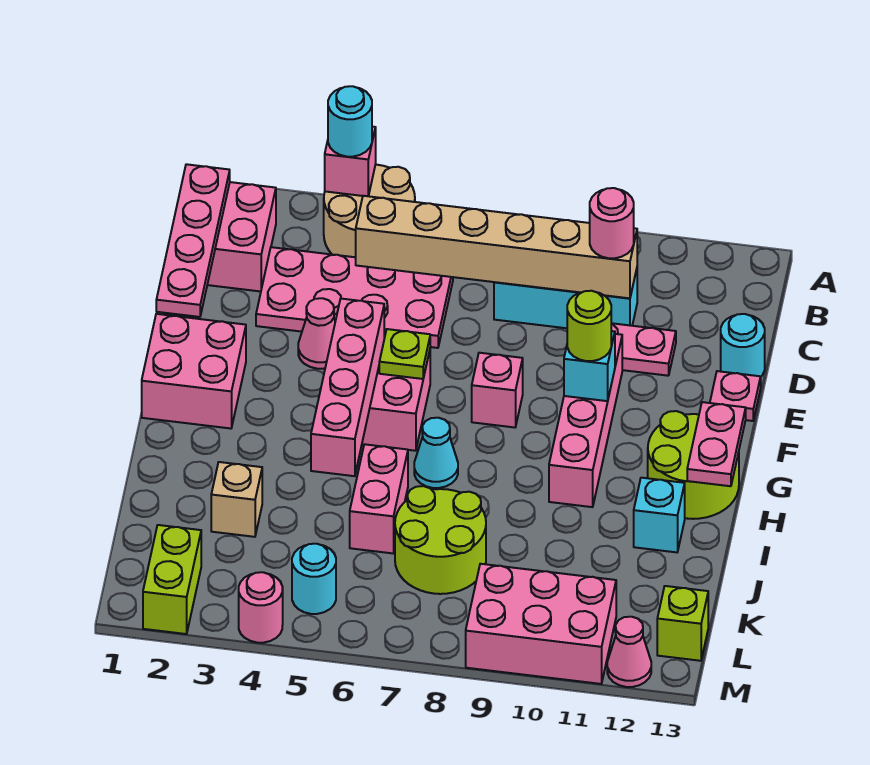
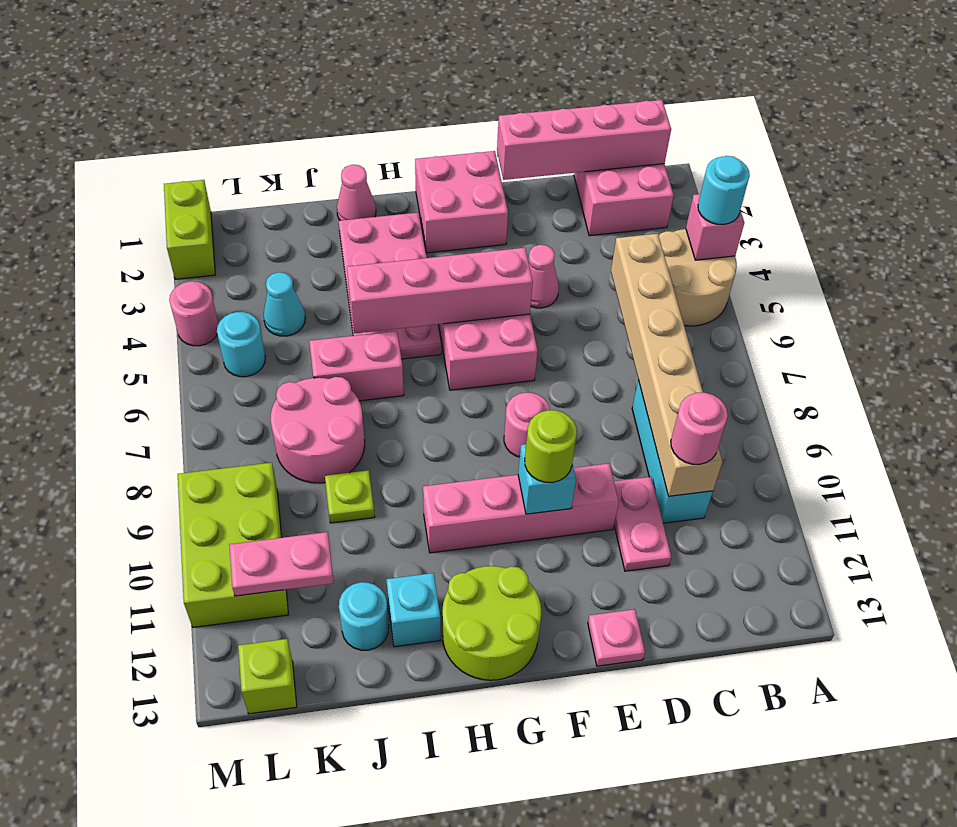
pink plate B1:E1 level 2 -> pink brick B1:E1 level 2
pink plate C3:D6 level 1 -> pink plate H2:I5 level 1
cyan round brick D13 level 1 -> cyan round brick J12 level 1
lime plate F6 level 2 -> lime plate J9 level 1
pink brick F8 level 1 -> pink round brick F8 level 1
pink plate G13:H13 level 2 -> pink plate K11:L11 level 2
cyan cone H7 level 1 -> cyan cone K4 level 1
tan brick J3 level 1 -> none
lime round brick J7:K8 level 1 -> pink round brick J7:K8 level 1
lime brick L2:M2 level 1 -> lime brick M1:M2 level 1
pink brick L9:M11 level 1 -> lime brick L9:M11 level 1
pink cone M12 level 1 -> pink cone I1 level 1

